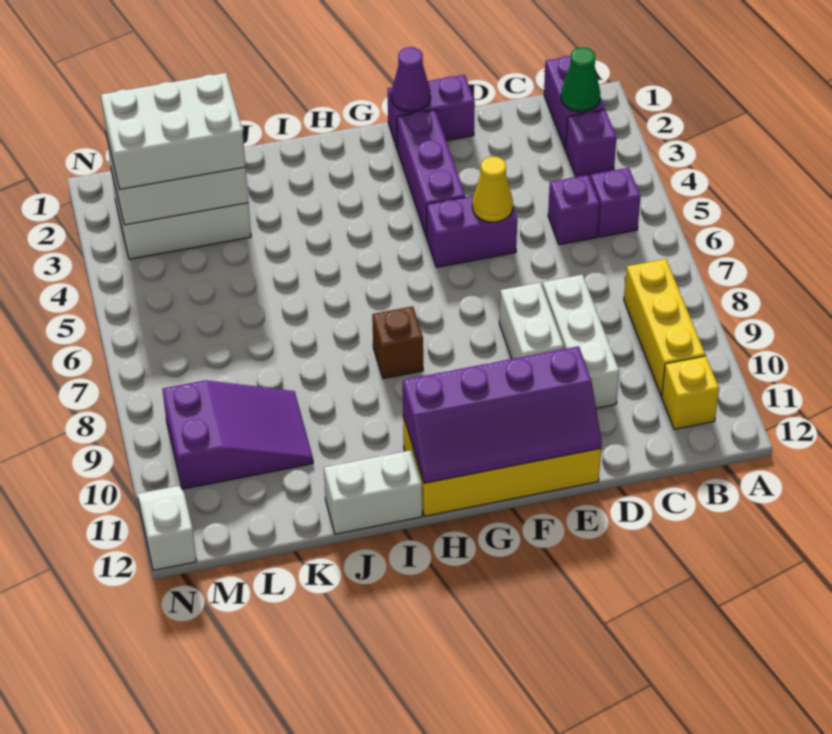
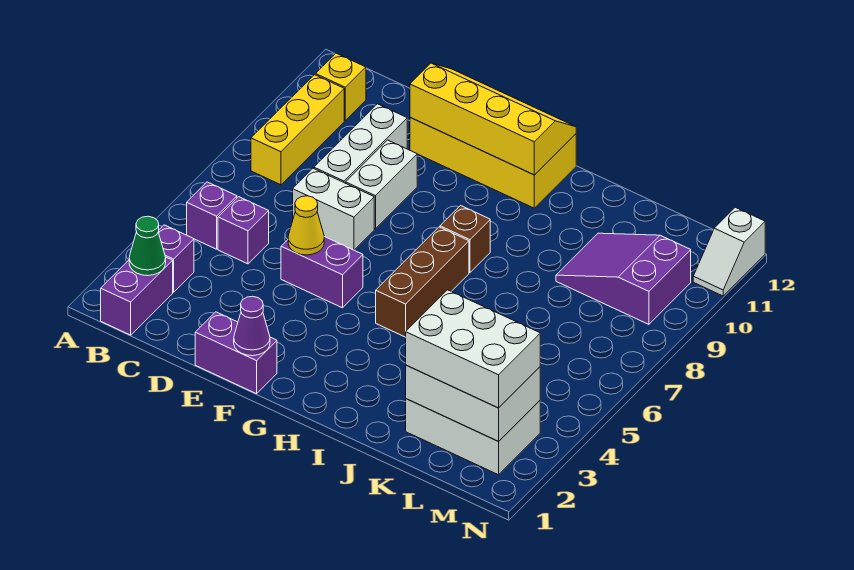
purple slope E11:H12 level 2 top 11 -> yellow slope E11:H12 level 2 top 11
purple brick F2:F4 level 1 -> none
none -> brown brick H5:H7 level 1
white brick I12:J12 level 1 -> white brick D7:E7 level 1

